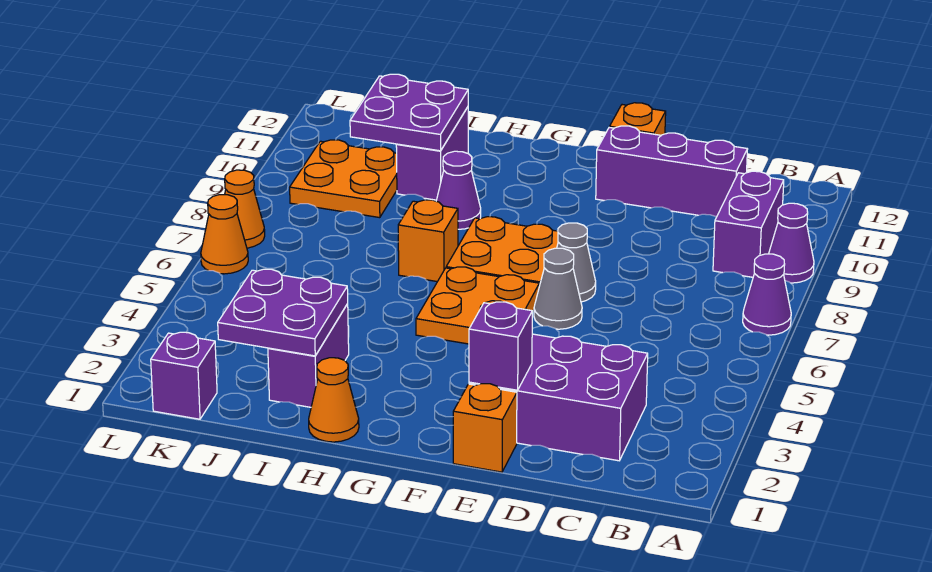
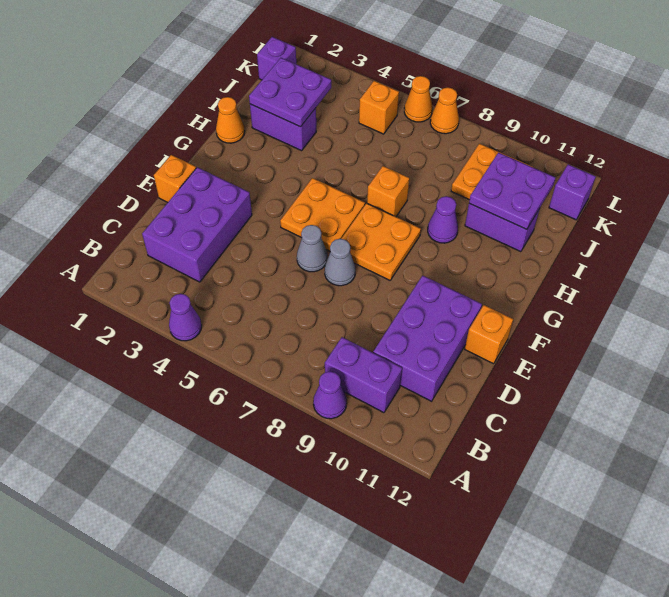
purple cone A7 level 1 -> purple cone A4 level 1
purple brick C11:E11 level 1 -> purple brick C10:E11 level 1
purple brick E2 level 2 -> purple brick K12 level 1
none -> orange brick K5 level 1

